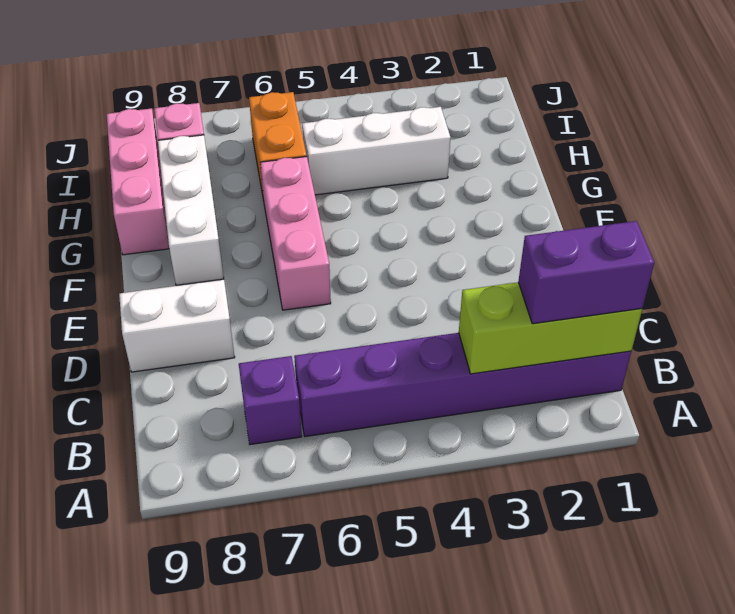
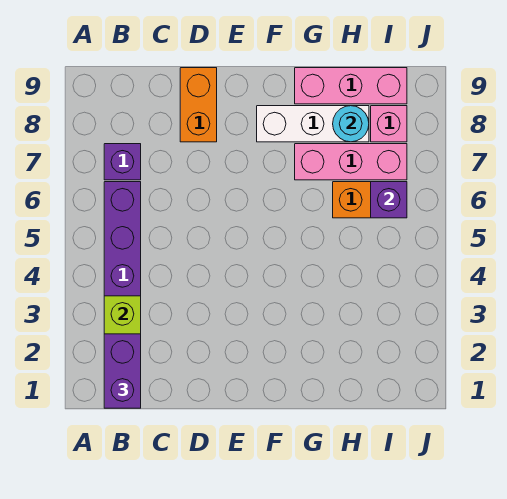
white brick D8:D9 level 1 -> orange brick D8:D9 level 1
pink brick E6:G6 level 1 -> pink brick G7:I7 level 1
white brick H3:H5 level 1 -> none
none -> cyan round brick H8 level 2
none -> purple brick I6 level 2

